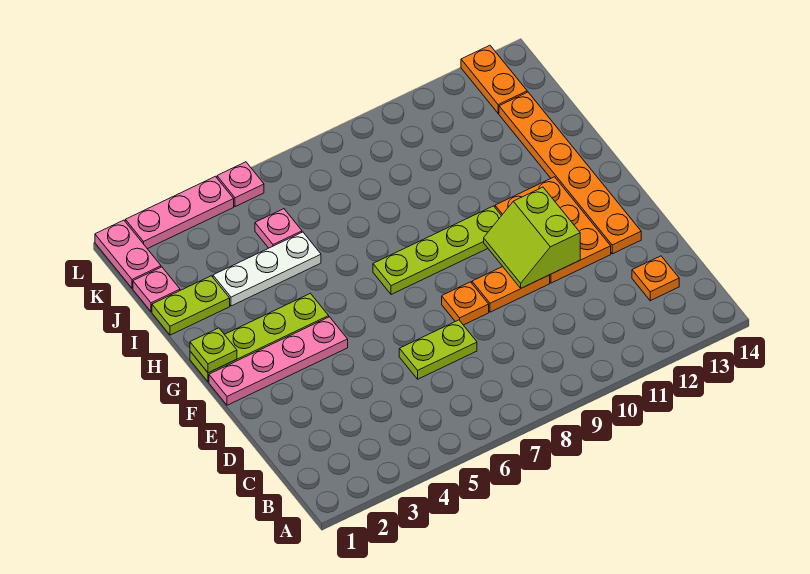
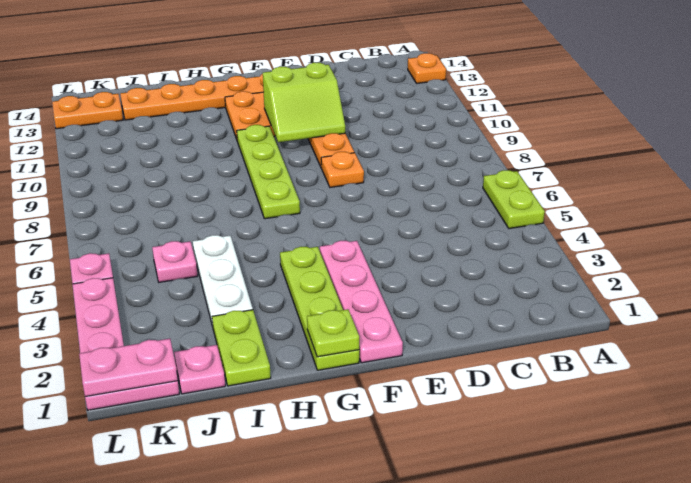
orange plate C13 level 1 -> orange plate A13 level 1
lime plate D6:D7 level 1 -> lime plate A5:A6 level 1
none -> pink plate K1:L1 level 2

